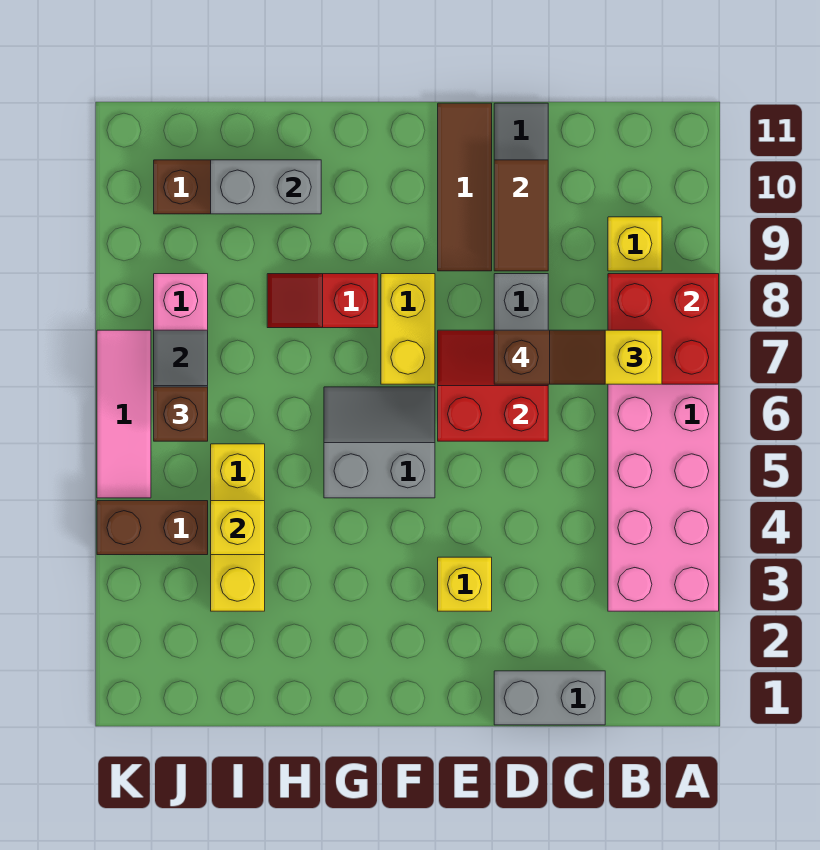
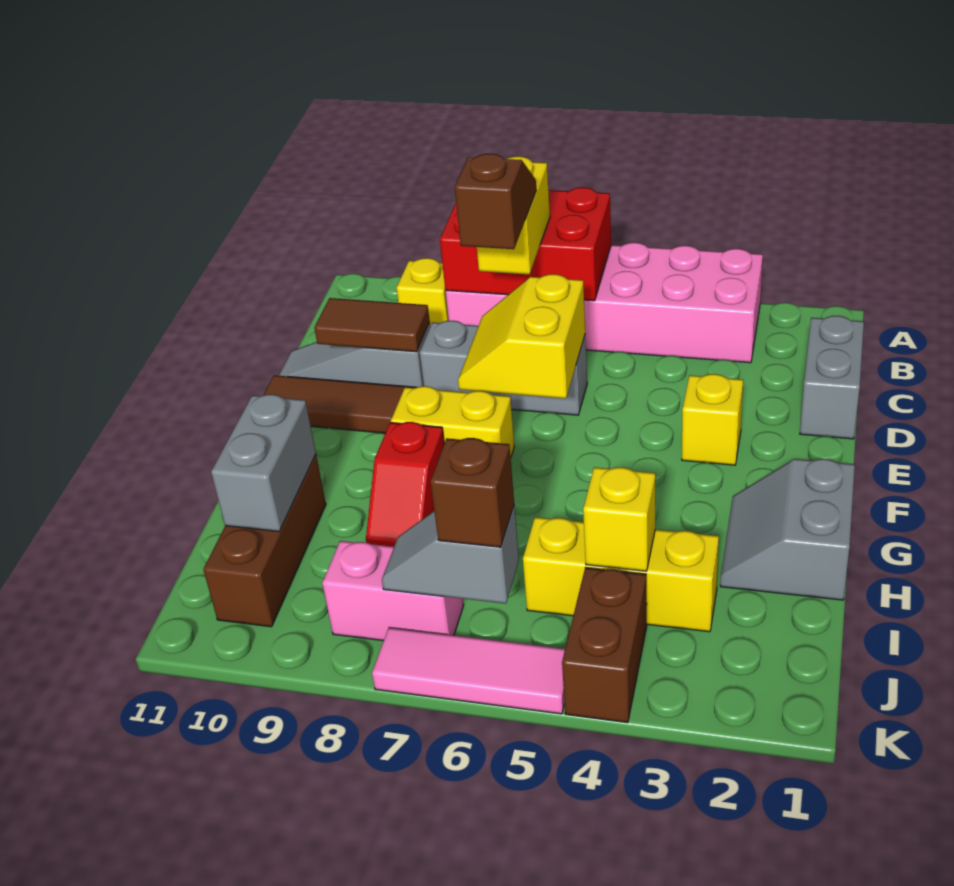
red brick A7:B8 level 2 -> red brick A6:B8 level 2
red slope D6:E7 level 2 top 6 -> yellow slope D6:E7 level 2 top 6
grey slope F5:G6 level 1 top 5 -> grey slope G1:H2 level 1 top 1

